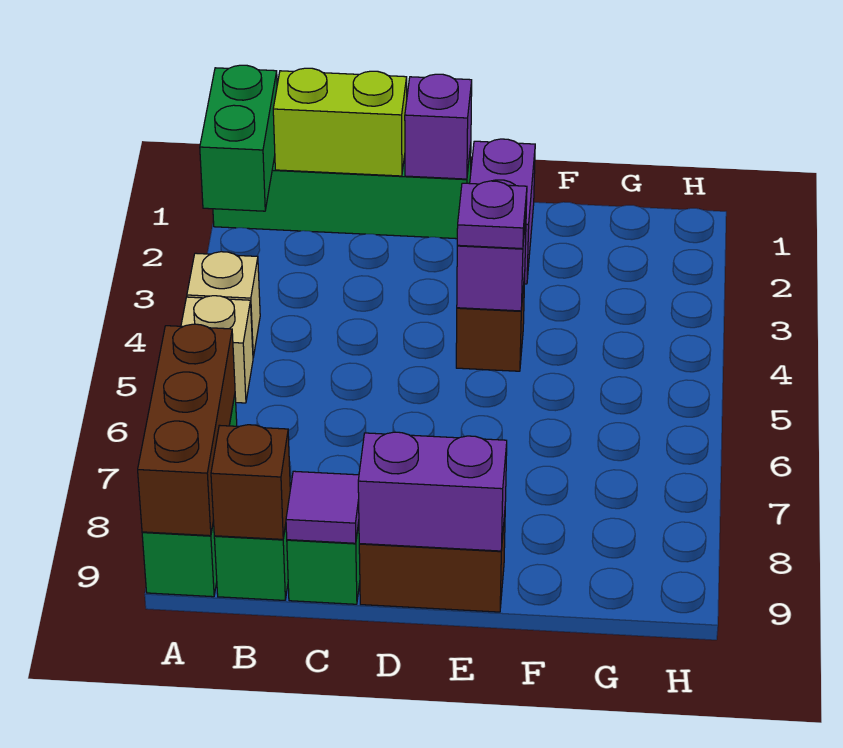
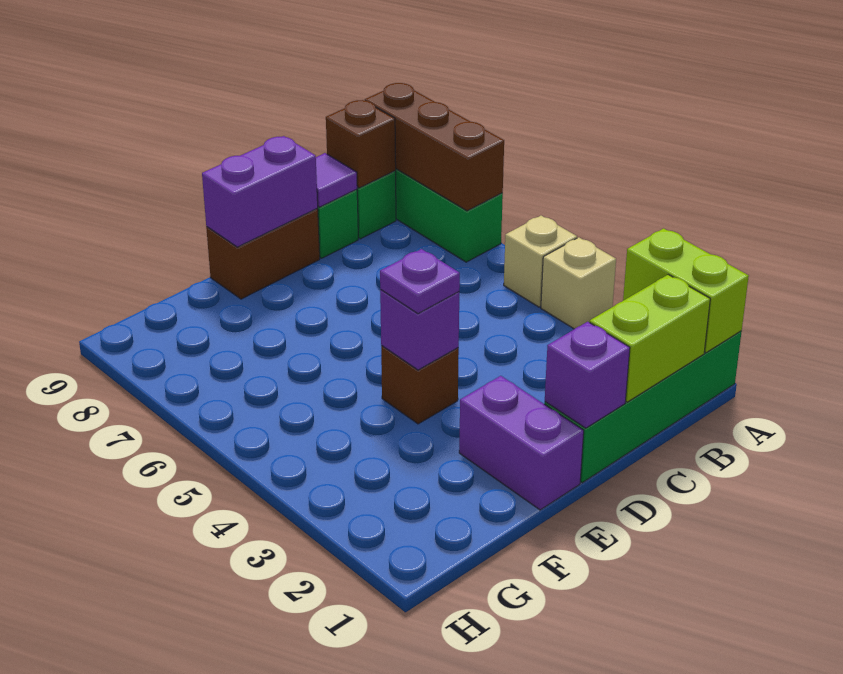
green brick A1:A2 level 2 -> lime brick A1:A2 level 2

